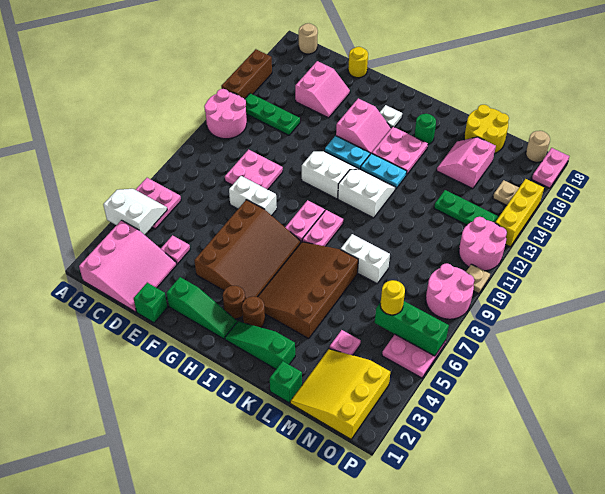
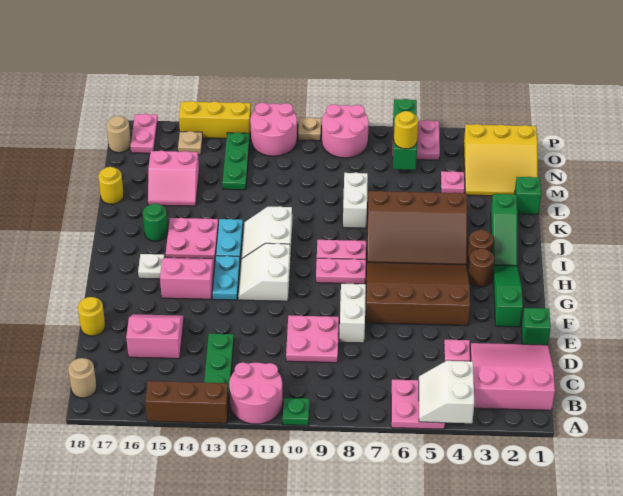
none -> green plate A10 level 1
yellow round brick L17:M18 level 1 -> yellow round brick L18 level 1
pink plate P17:P18 level 1 -> pink plate O17:P17 level 1

